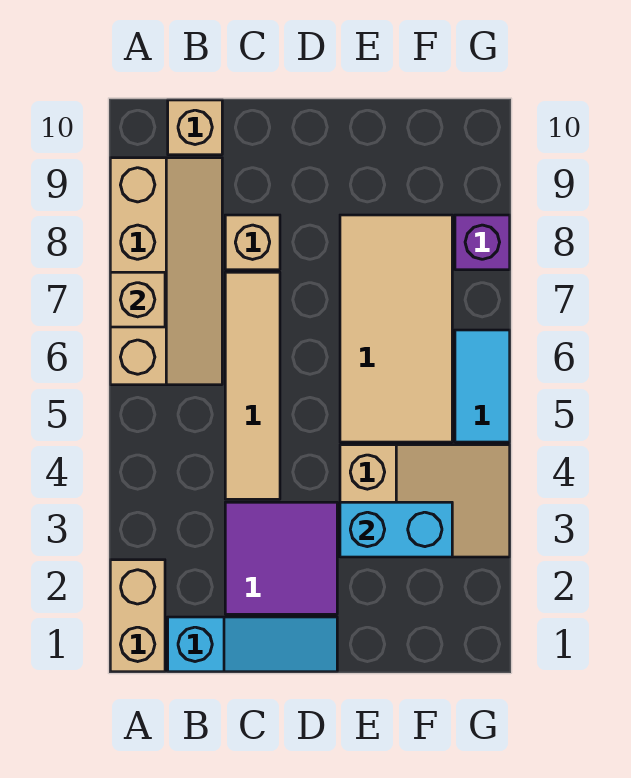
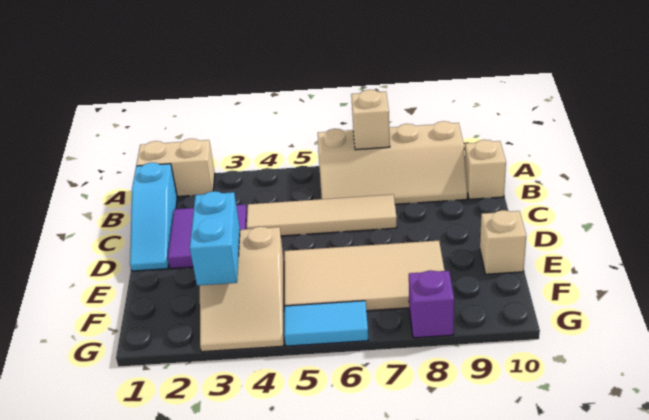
tan brick C8 level 1 -> tan brick E10 level 1

